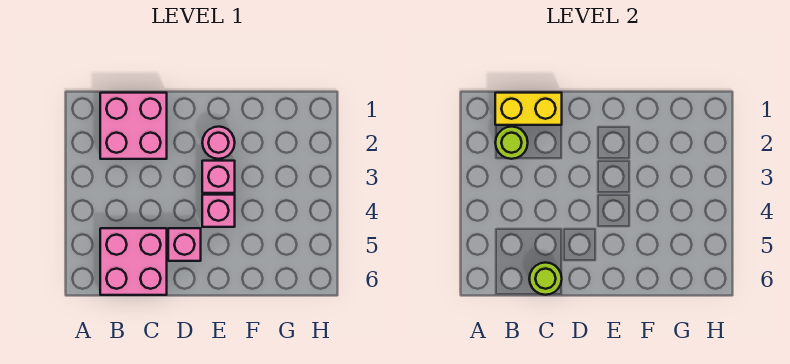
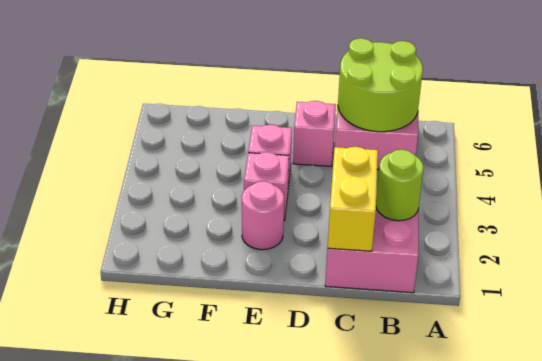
yellow brick B1:C1 level 2 -> yellow brick C1:C2 level 2
lime round brick C6 level 2 -> lime round brick B5:C6 level 2

